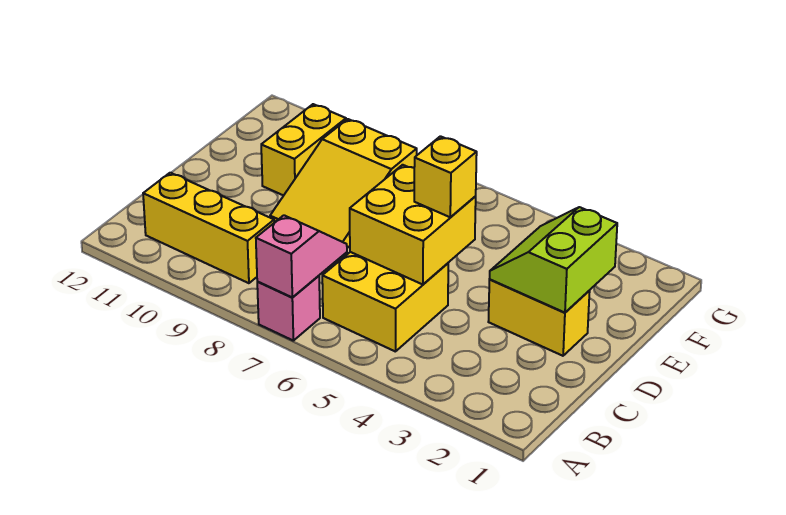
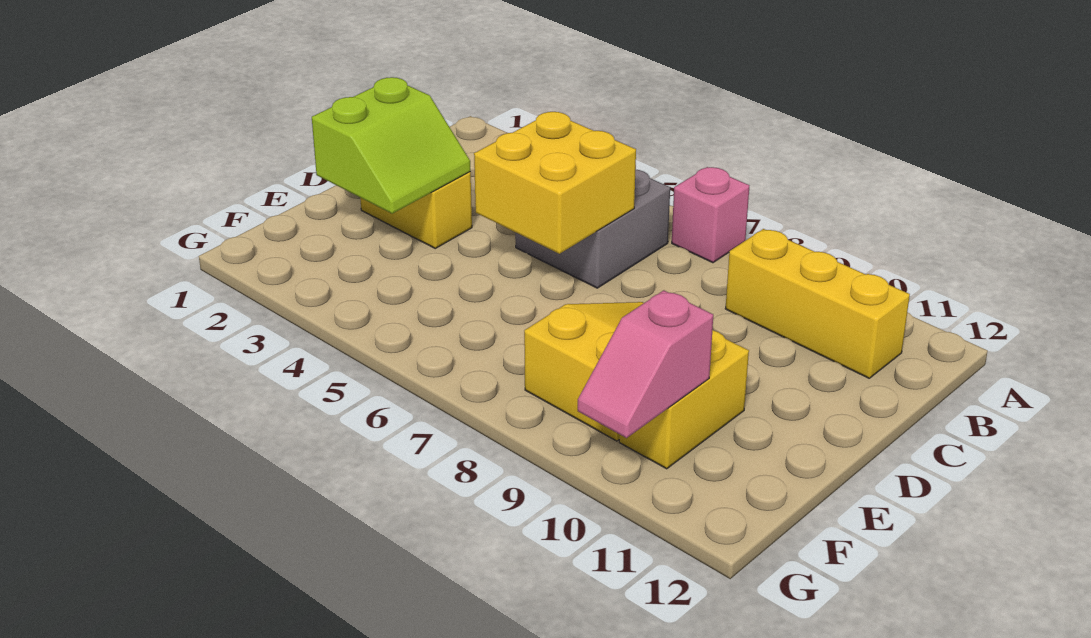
pink slope A7:B7 level 2 top A -> pink slope F10:G10 level 2 top F
yellow brick B5:C6 level 1 -> grey brick B5:C6 level 1
yellow brick D5 level 3 -> none

